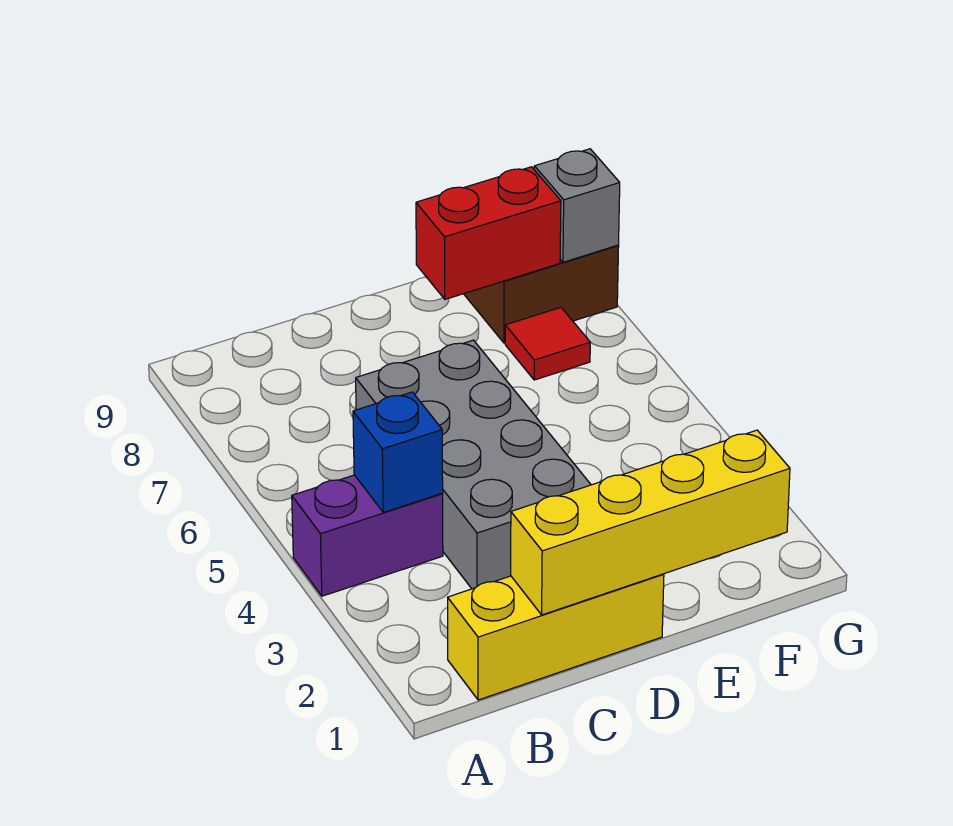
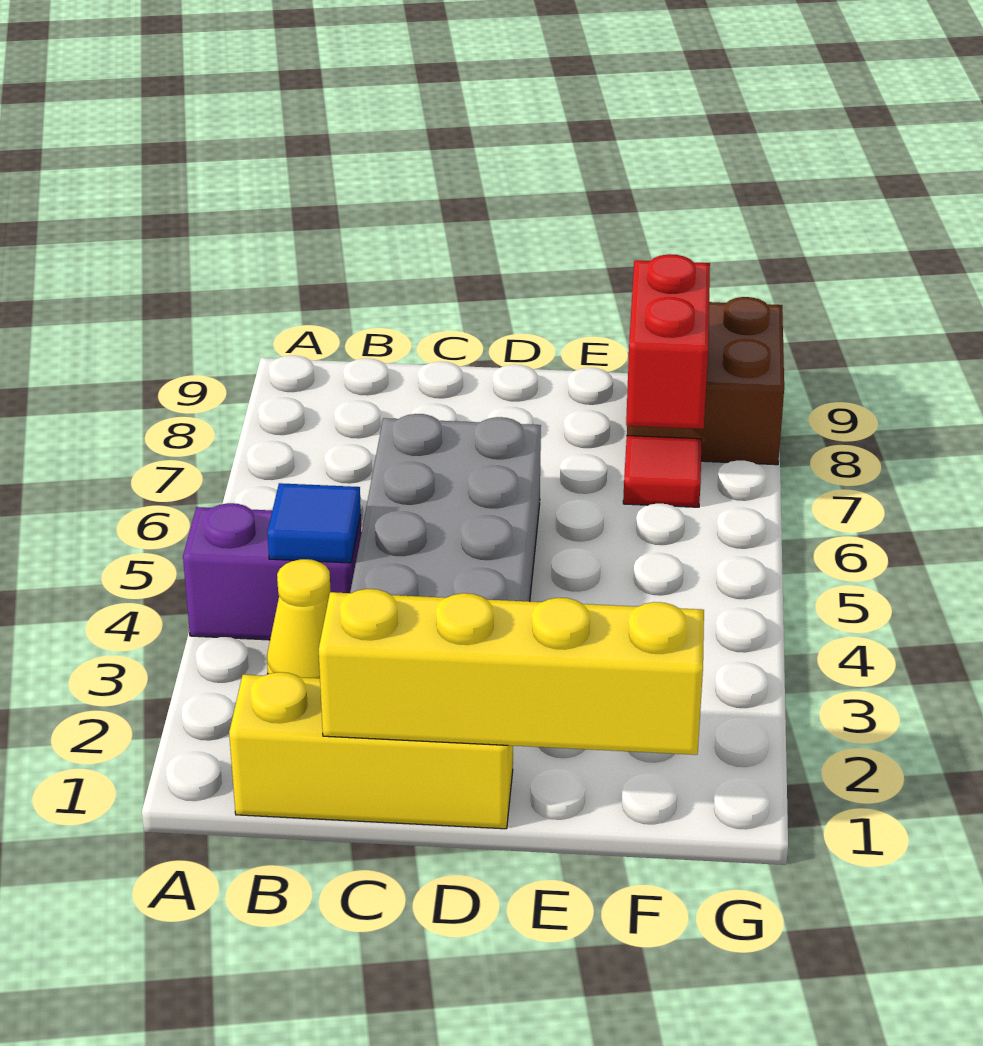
none -> yellow cone B3 level 1
blue brick B4 level 2 -> blue tile B4 level 2
red brick E8:F8 level 2 -> red brick F7:F8 level 2
grey brick G8 level 2 -> none

